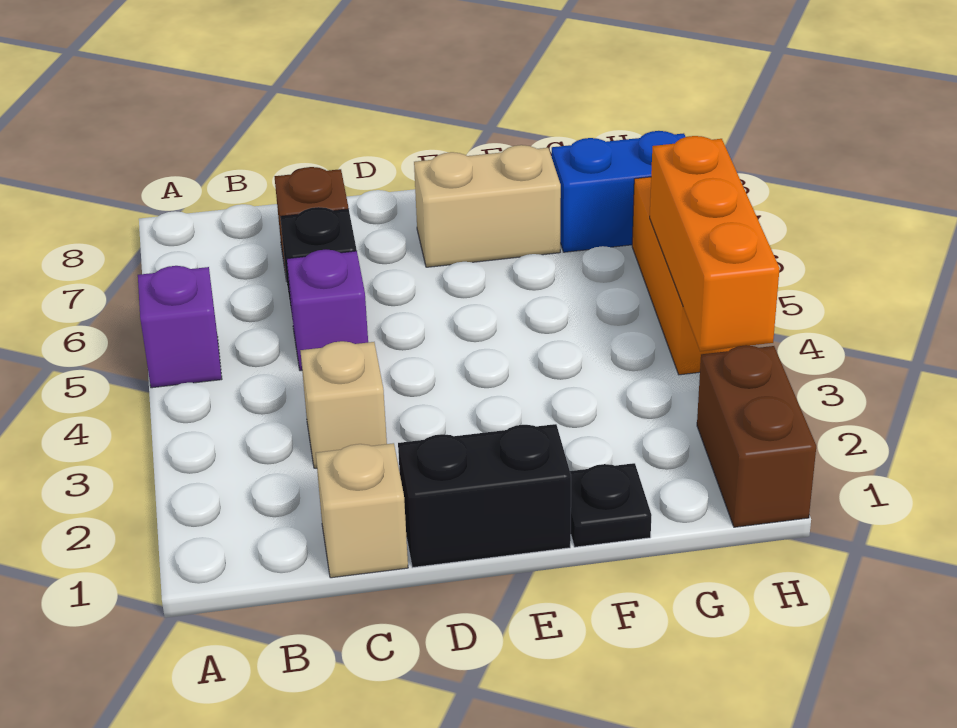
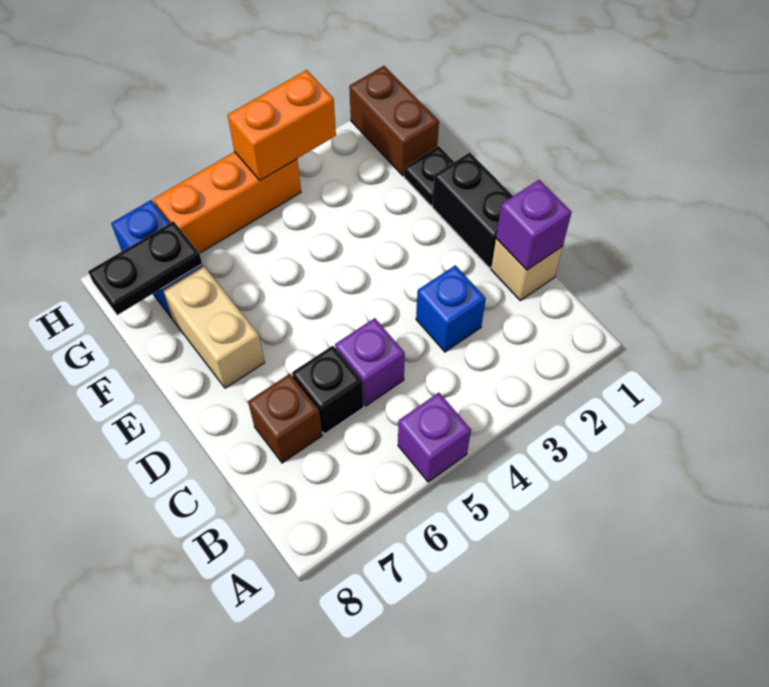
none -> purple brick C1 level 2
tan brick C3 level 1 -> blue brick C3 level 1
none -> black plate G7:G8 level 2
brown brick H1:H2 level 1 -> brown brick G1:H1 level 1
orange brick H3:H5 level 2 -> orange brick H3:H4 level 2

